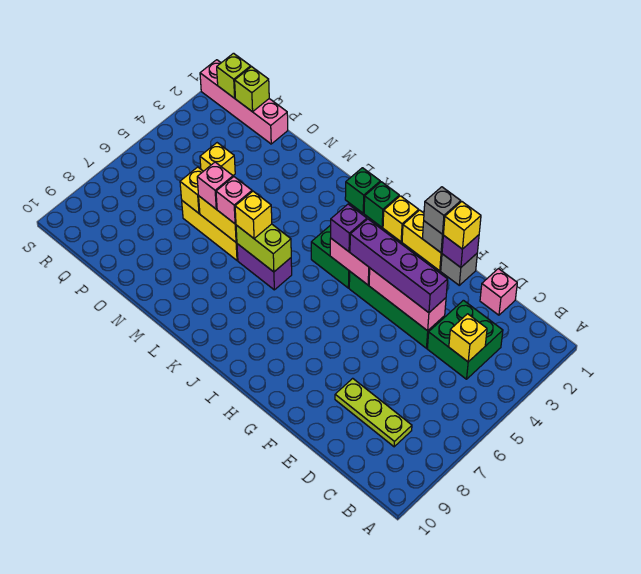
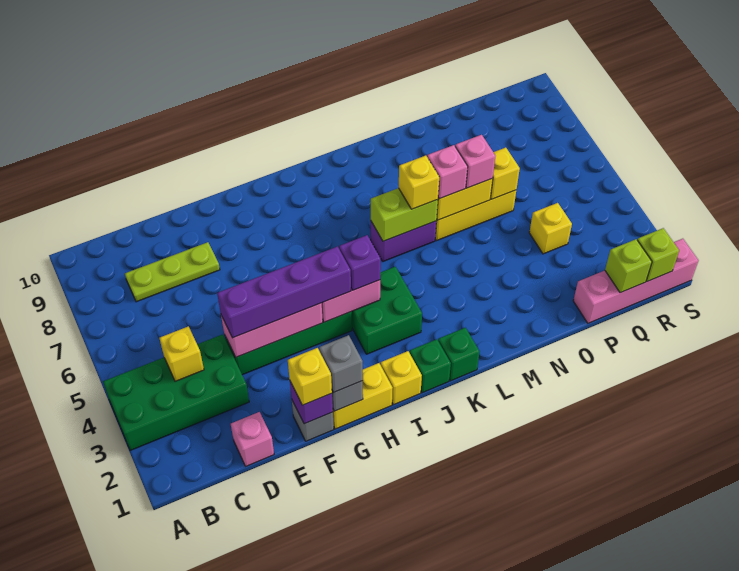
green brick C3:D4 level 1 -> green brick A3:D4 level 1

